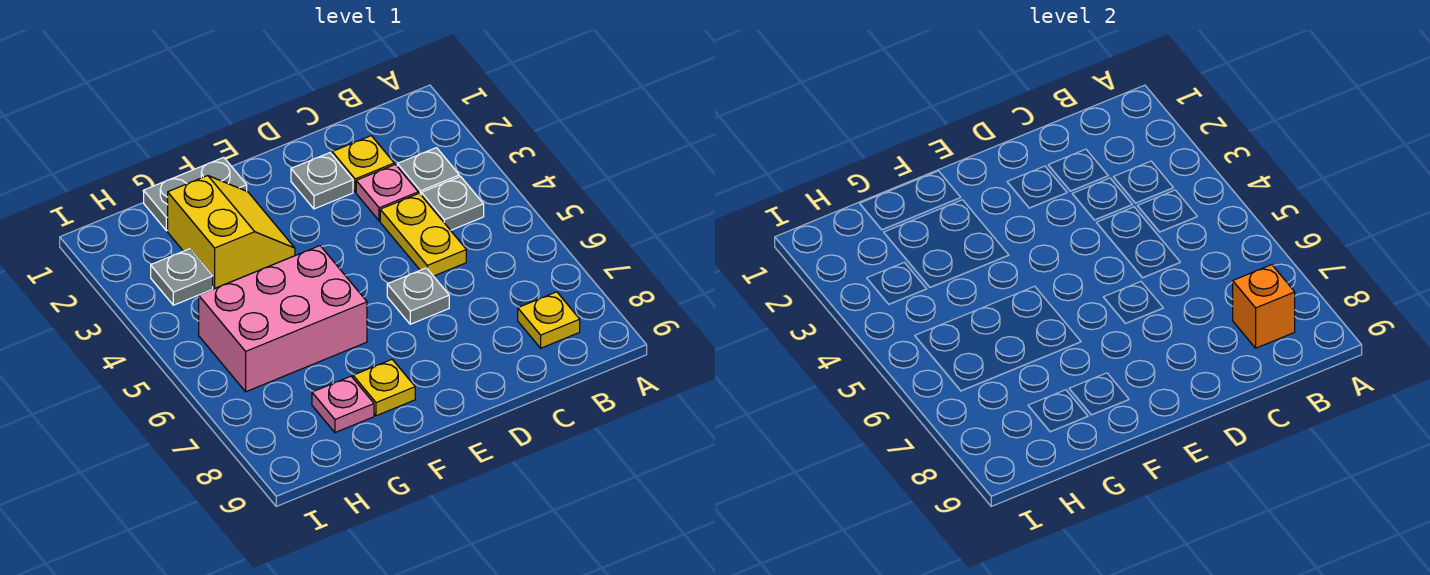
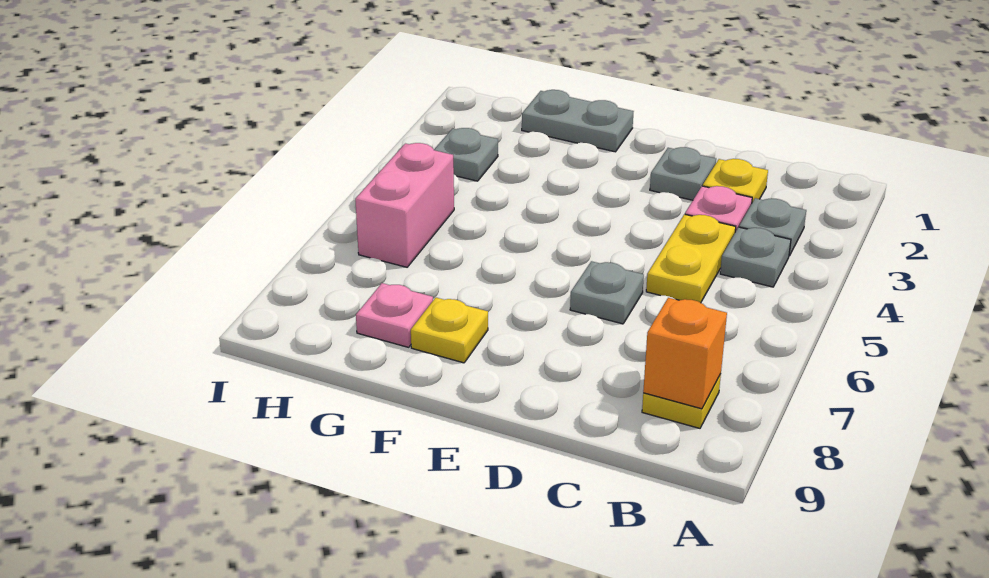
yellow slope F2:G3 level 1 top G -> none
pink brick F5:H6 level 1 -> pink brick H5:H6 level 1

